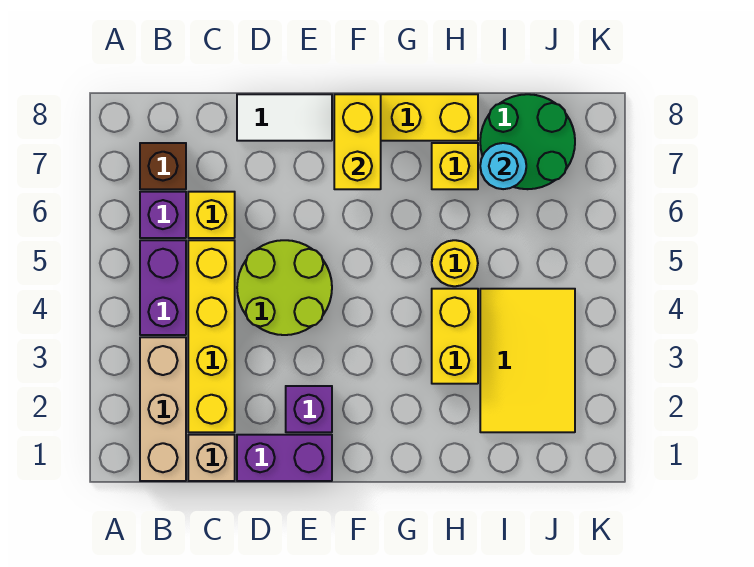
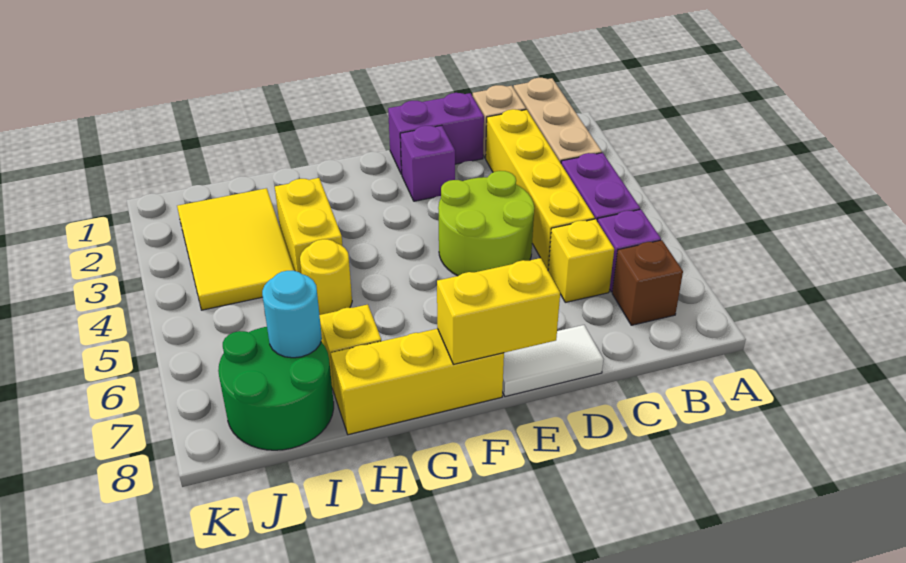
yellow brick F7:F8 level 2 -> yellow brick E8:F8 level 2

